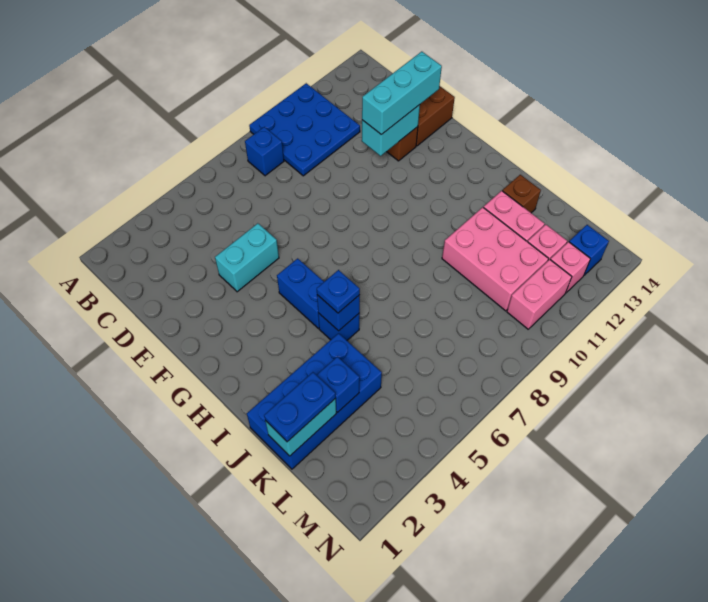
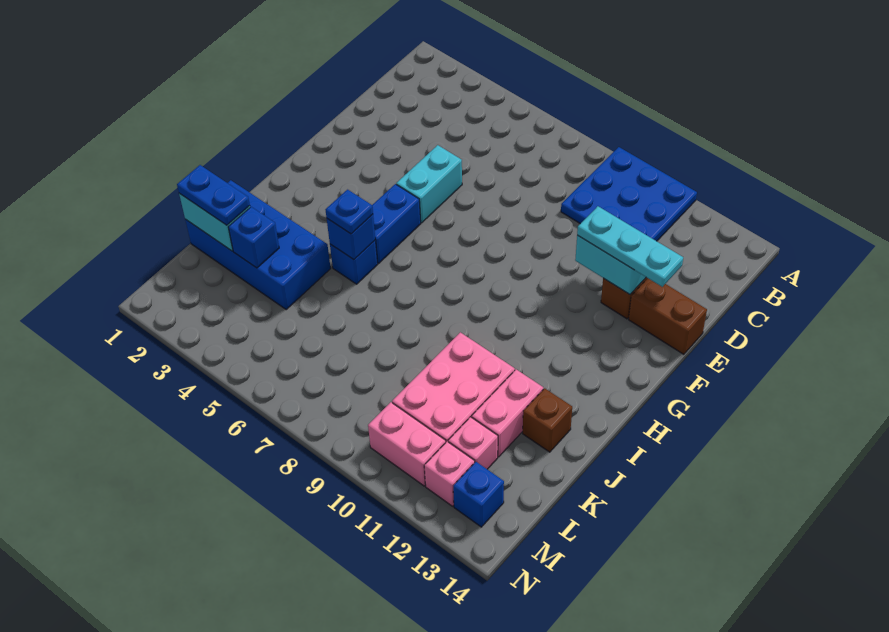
blue brick B8 level 1 -> none
cyan brick E4:E5 level 1 -> cyan brick E5:F5 level 1
cyan brick E11:E13 level 3 -> cyan plate E11:E13 level 3

